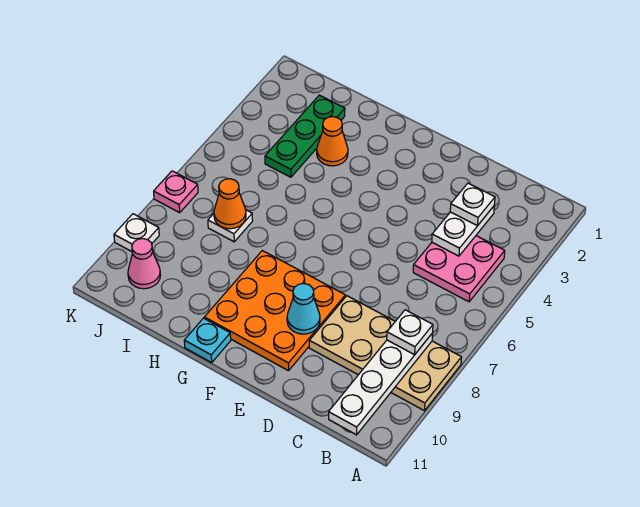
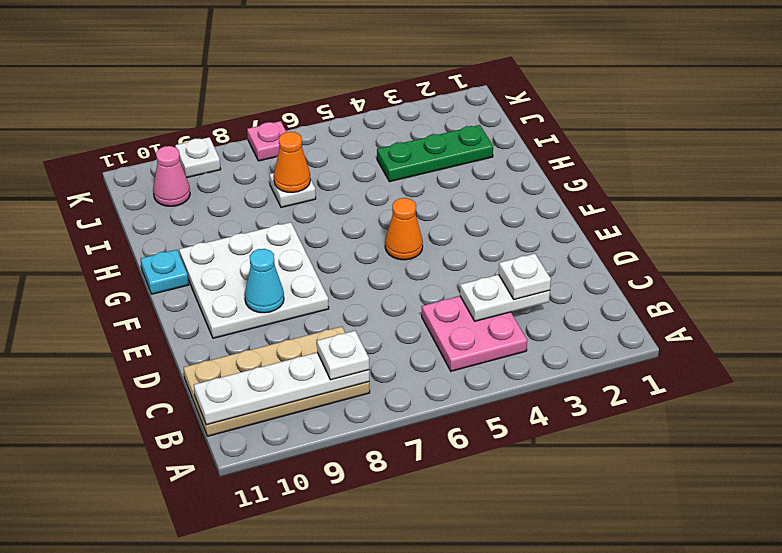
tan plate A8:D9 level 1 -> tan plate B8:C11 level 1
orange plate E8:G10 level 1 -> white plate E8:G10 level 1
orange cone H3 level 1 -> orange cone F5 level 1

